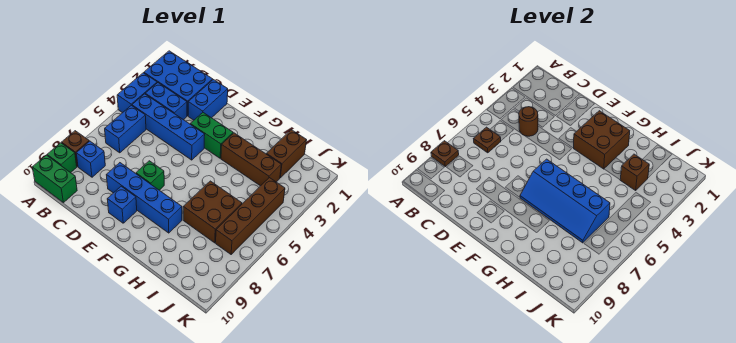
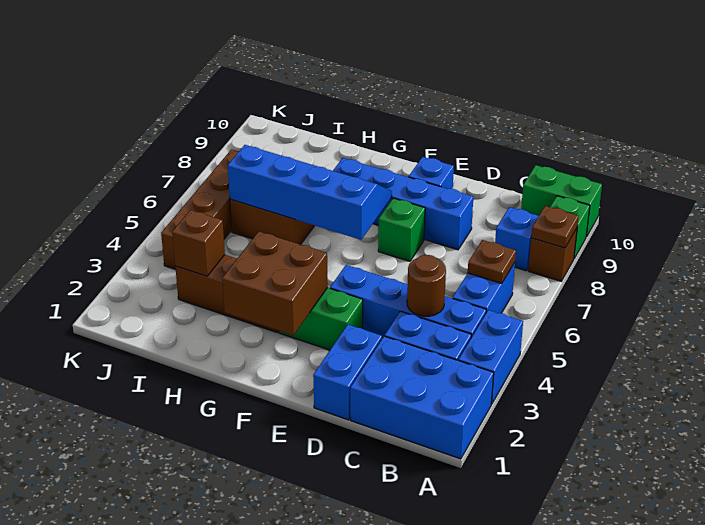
brown brick I1:I2 level 1 -> none

